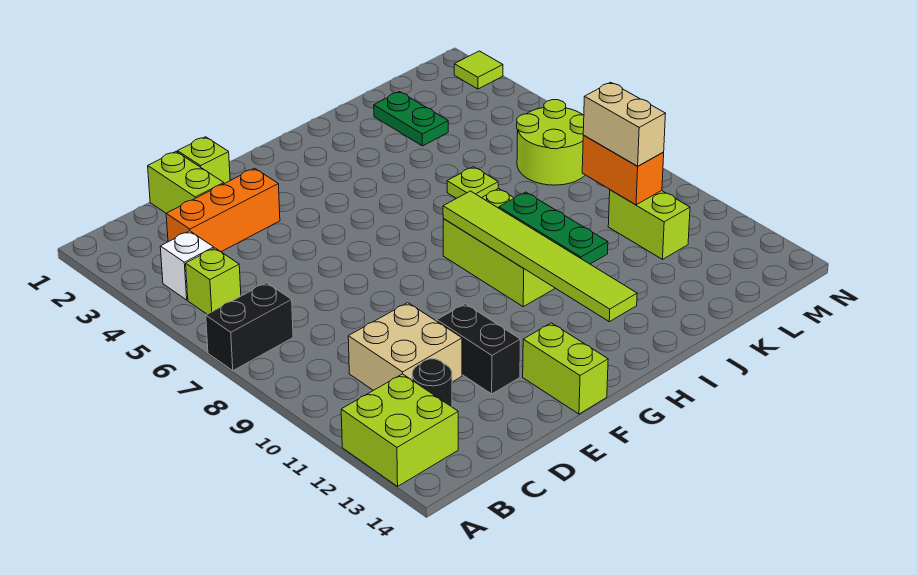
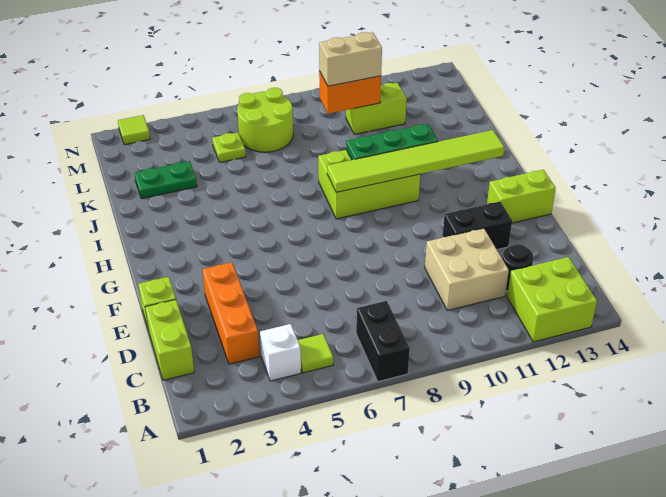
lime brick B5 level 1 -> lime tile B5 level 1
lime brick D1:D2 level 1 -> lime brick C1:D1 level 1
lime plate J6 level 1 -> lime plate L5 level 1

